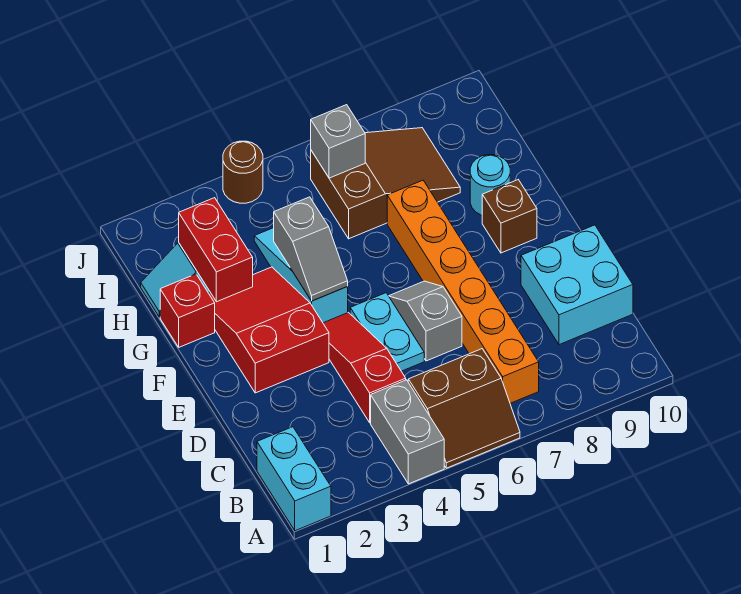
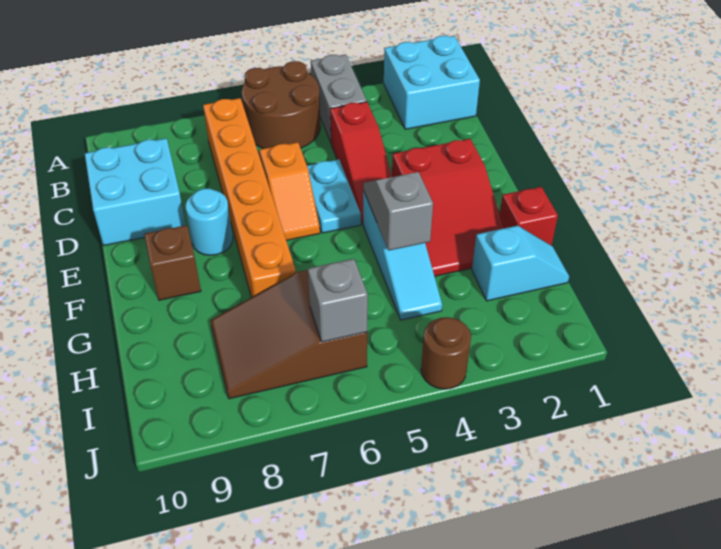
cyan brick A1:B1 level 1 -> cyan brick A1:B2 level 1
brown slope A5:B6 level 1 top B -> brown round brick A5:B6 level 1
grey slope D6:E6 level 1 top D -> orange slope D6:E6 level 1 top D
red brick G2:H2 level 2 -> none
cyan round brick G9 level 1 -> cyan round brick E8 level 1

